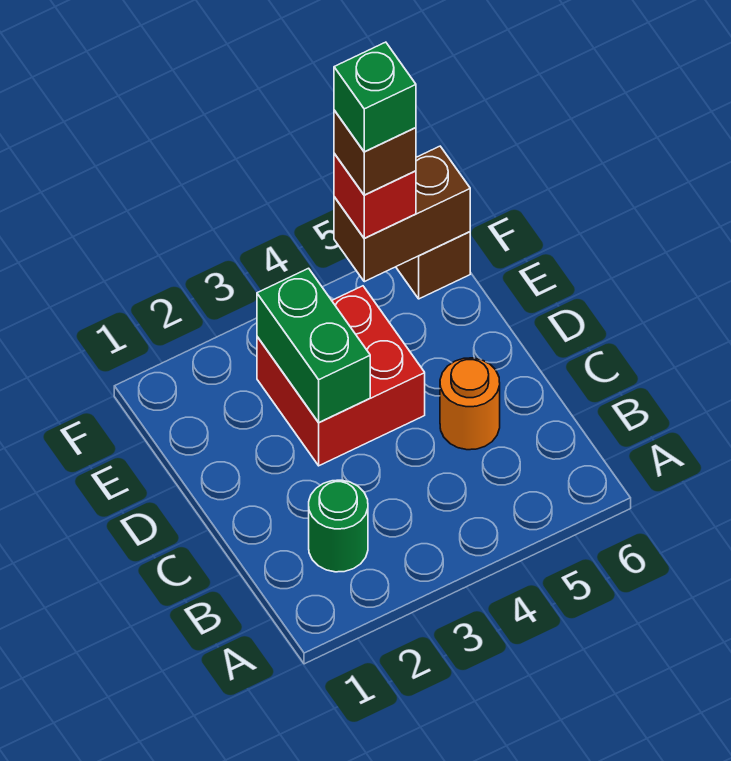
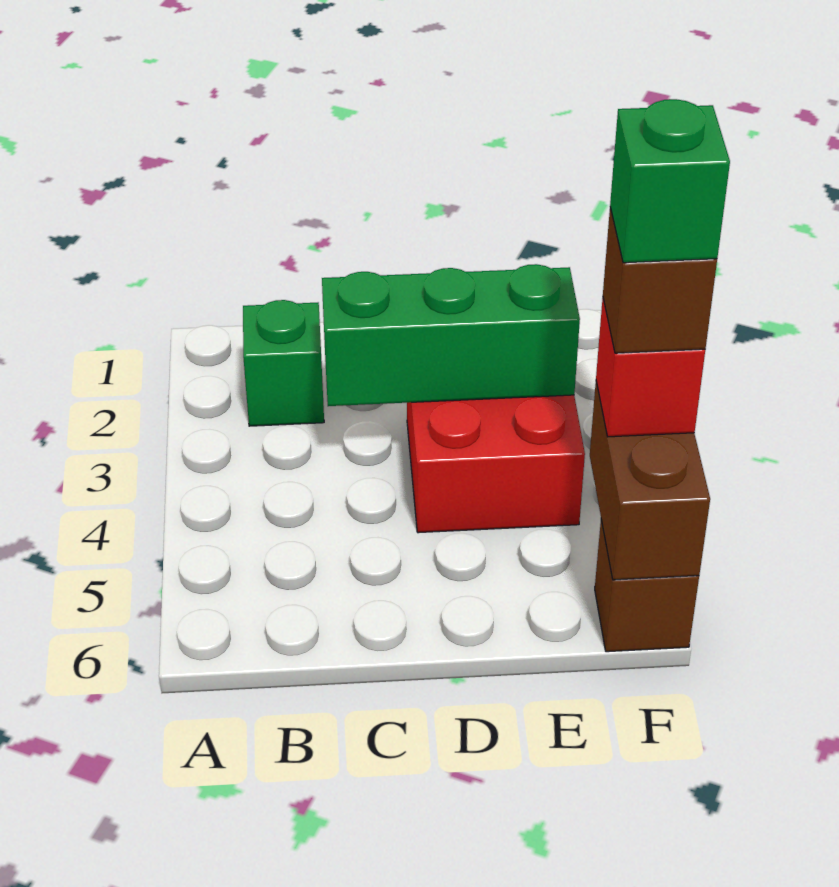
green round brick B2 level 1 -> green brick B2 level 1
orange round brick C5 level 1 -> none
green brick D3:E3 level 2 -> green brick C3:E3 level 2

